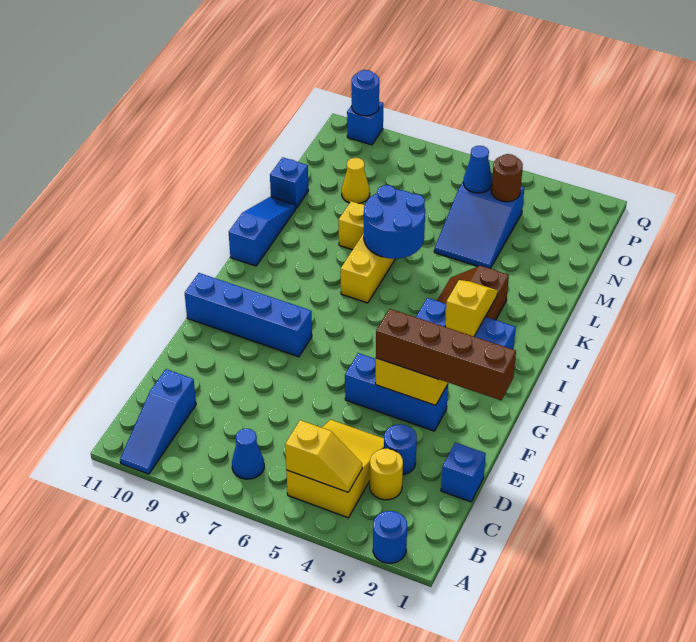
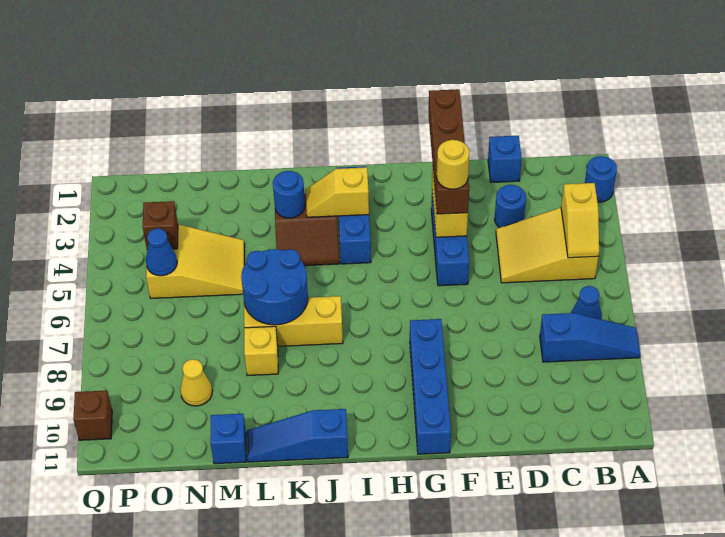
blue slope A10:C10 level 1 top C -> blue slope A8:C8 level 1 top C
yellow slope B4:B5 level 2 top 5 -> yellow slope B4:B5 level 2 top 4
yellow round brick C3 level 1 -> yellow round brick F4 level 4
blue slope M4:O5 level 1 top O -> yellow slope M4:O5 level 1 top O
brown round brick O4 level 2 -> brown brick O4 level 2
blue brick Q10 level 1 -> brown brick Q10 level 1
blue round brick Q10 level 2 -> blue round brick K3 level 2

